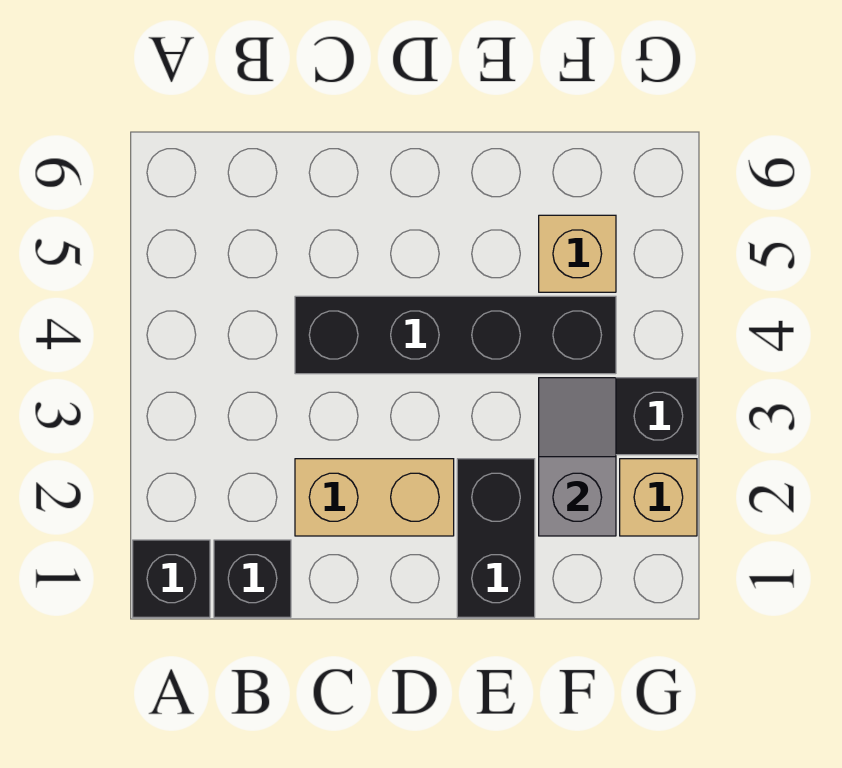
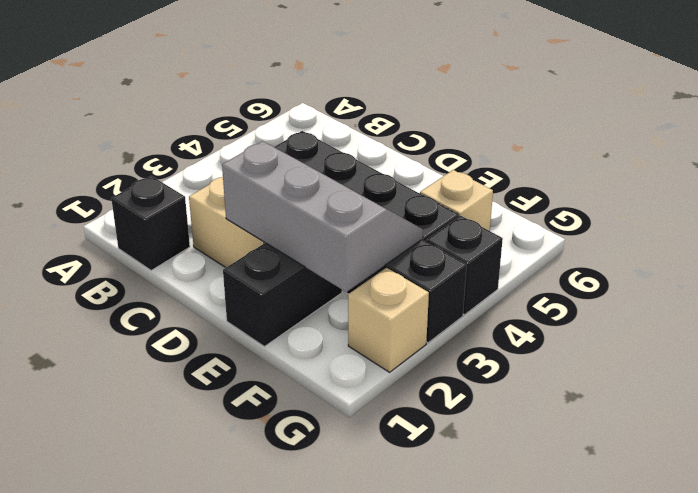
black brick A1 level 1 -> black brick G4 level 1
grey slope F2:F3 level 2 top 2 -> grey slope D2:F3 level 2 top 2

